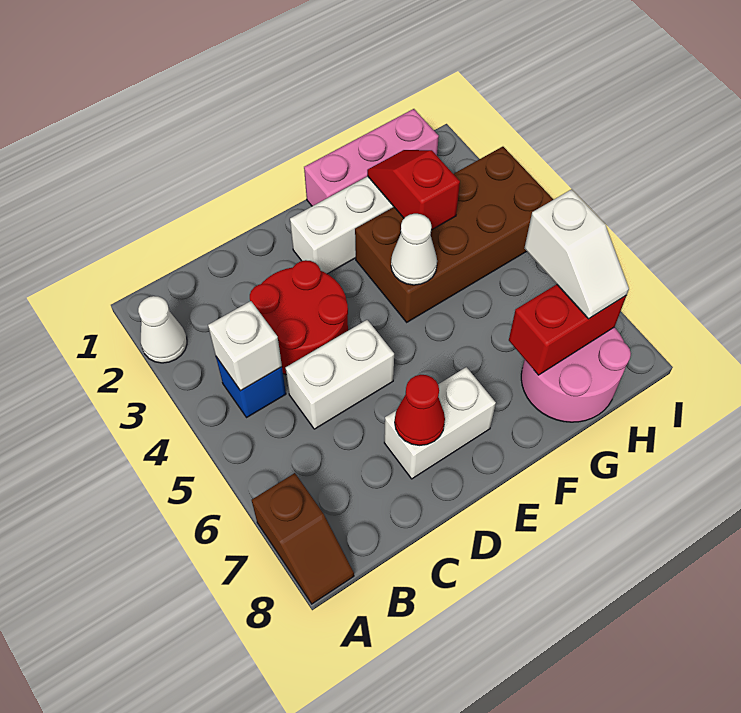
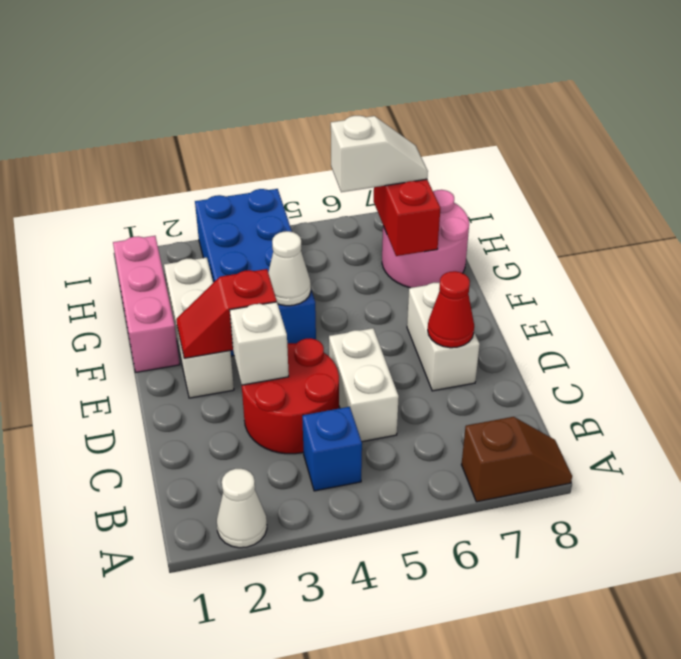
white brick B4 level 2 -> white brick D3 level 2
brown brick F3:I4 level 1 -> blue brick F3:I4 level 1
red slope G2:G3 level 2 top 3 -> red slope E2:E3 level 2 top 3

